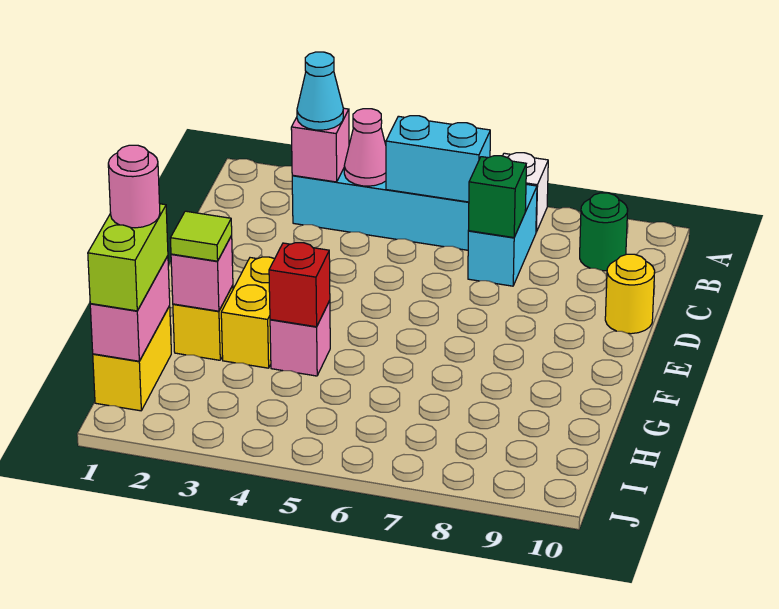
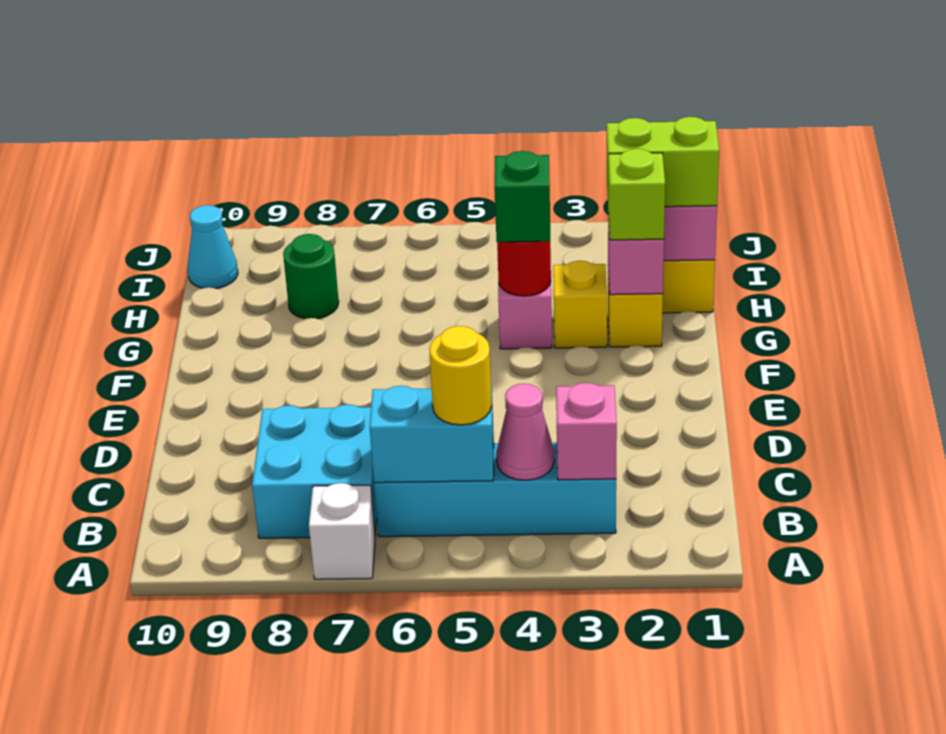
cyan cone B3 level 3 -> cyan cone I10 level 1
cyan brick B7:C7 level 1 -> cyan brick B7:C8 level 1
green round brick B9 level 1 -> green round brick H8 level 1
green brick C7 level 2 -> green brick G4 level 3
yellow round brick D10 level 1 -> yellow round brick B5 level 3
yellow brick F3:G3 level 1 -> yellow brick G3 level 1
lime tile G2 level 3 -> lime brick G2 level 3
red brick G4 level 2 -> red round brick G4 level 2
lime brick H1:I1 level 3 -> lime brick H1:H2 level 3
pink round brick H1 level 4 -> none

